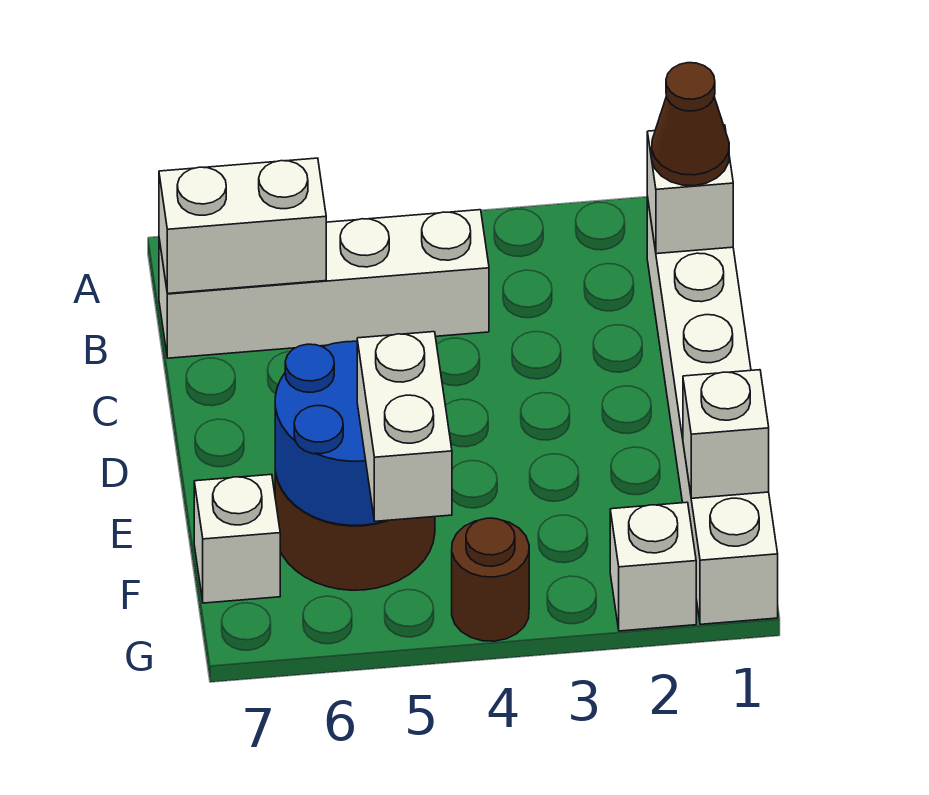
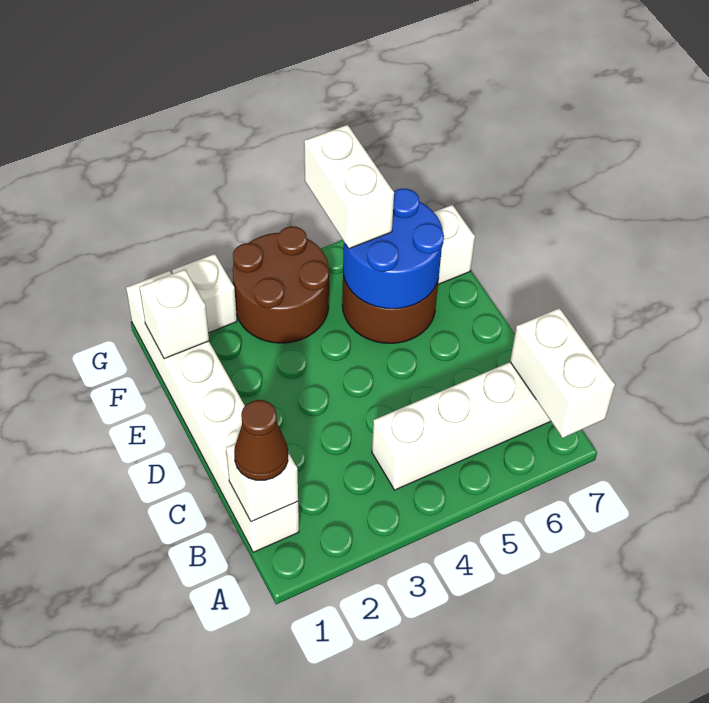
white brick B6:B7 level 2 -> white brick A7:B7 level 2
brown round brick G4 level 1 -> brown round brick F3:G4 level 1

